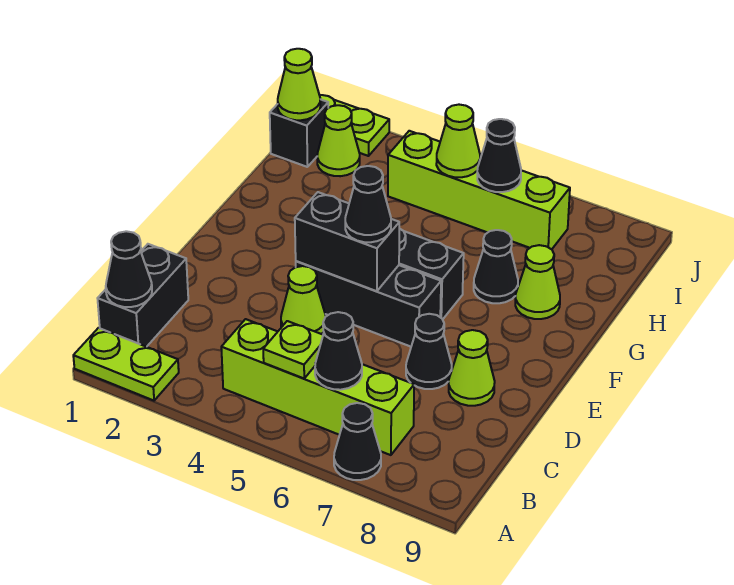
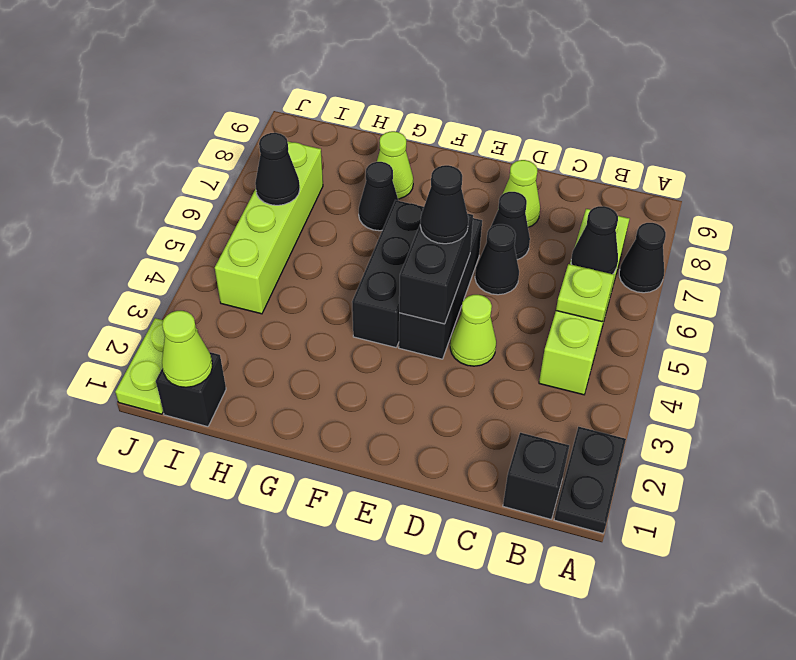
lime plate A1:A2 level 1 -> black plate A1:A2 level 1
black brick B1:C1 level 1 -> black brick B1 level 1
black cone B1 level 2 -> black cone D6 level 1
lime cone I2 level 1 -> none
lime cone I5 level 2 -> none

